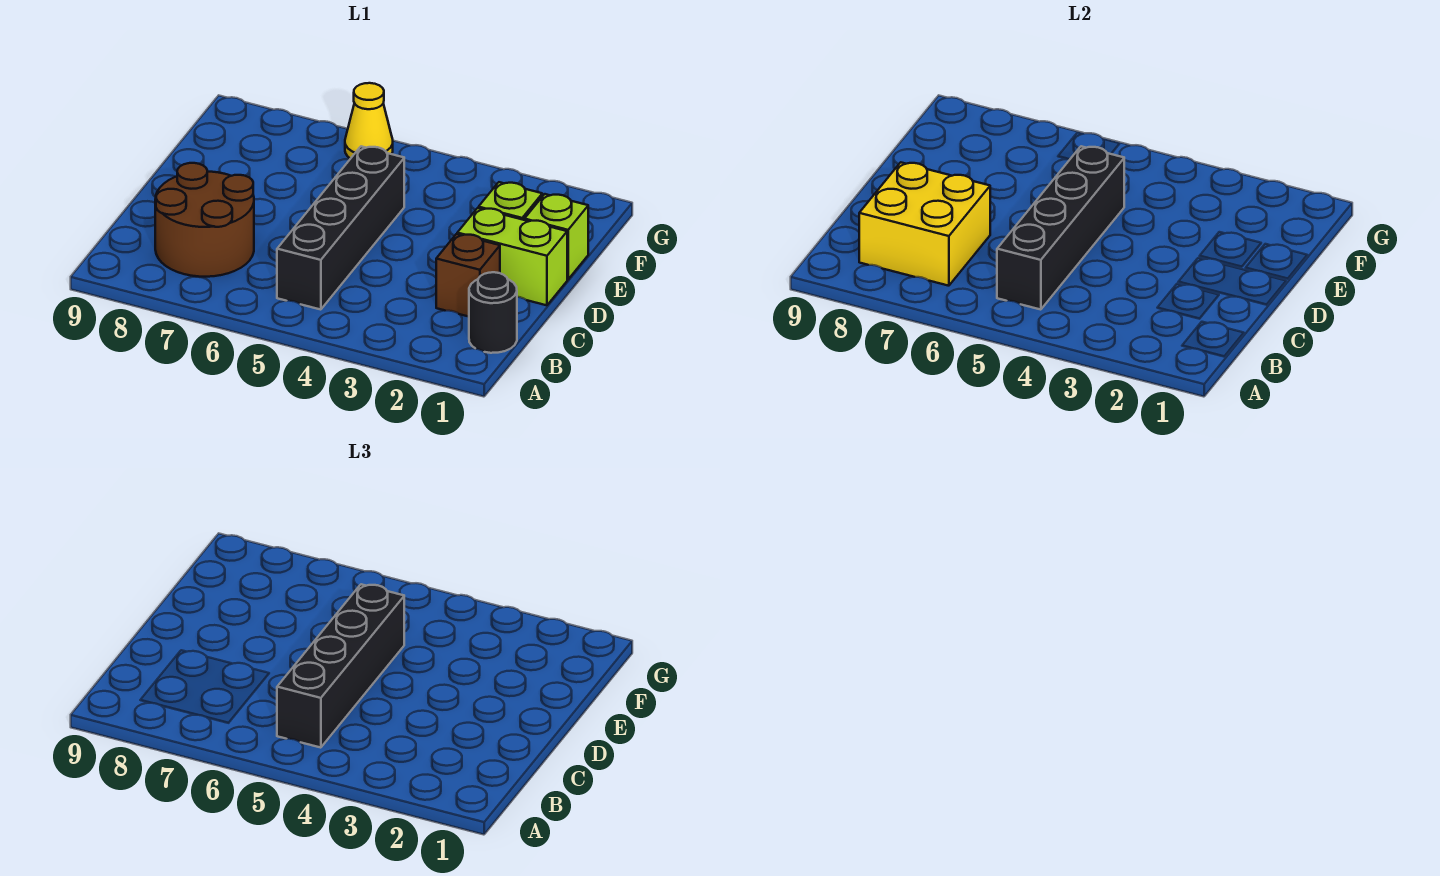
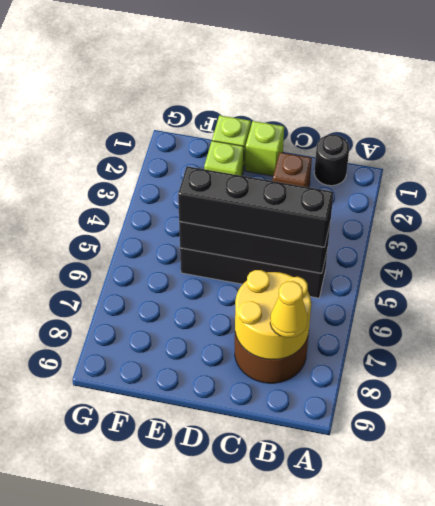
yellow brick B7:C8 level 2 -> yellow round brick B7:C8 level 2
lime brick D1:D2 level 1 -> lime brick D1 level 1
yellow cone G6 level 1 -> yellow cone B8 level 3

